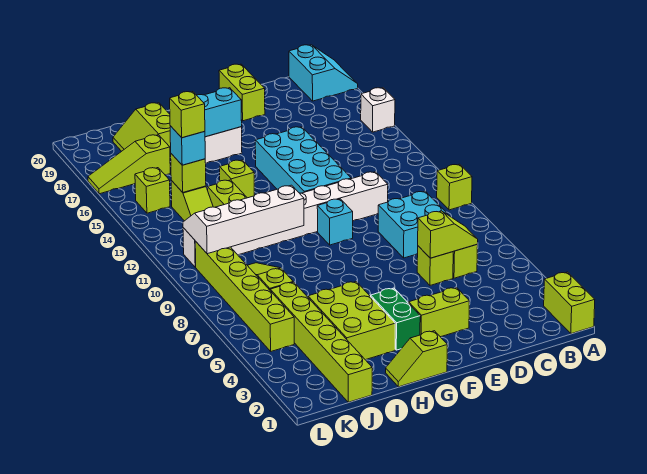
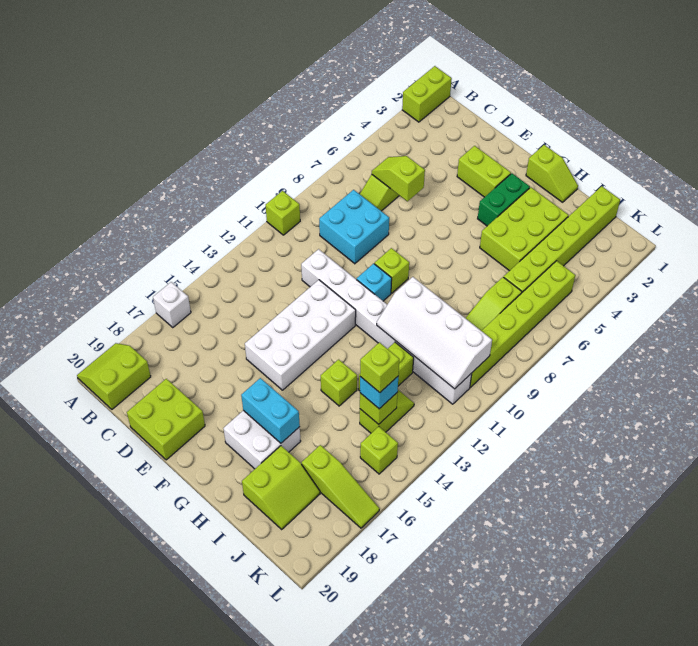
cyan slope A19:B20 level 1 top B -> lime slope A19:B20 level 1 top B
lime brick D6 level 1 -> lime brick F9 level 1
cyan brick E12:F15 level 1 -> white brick E12:F15 level 1
lime brick E19:E20 level 1 -> lime brick D19:E20 level 1

